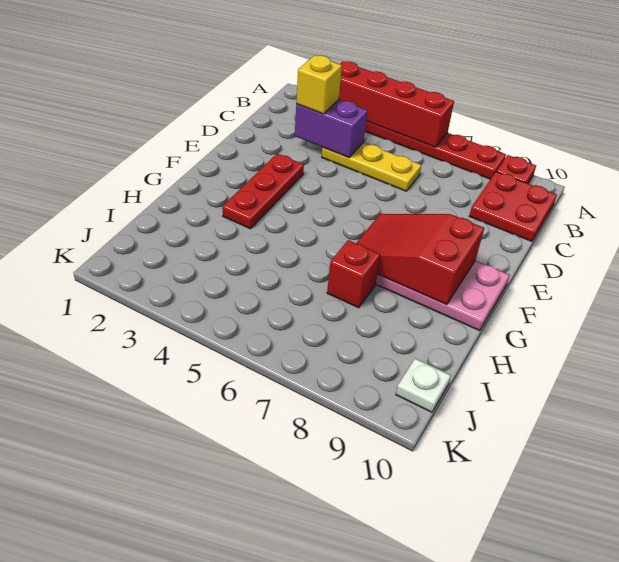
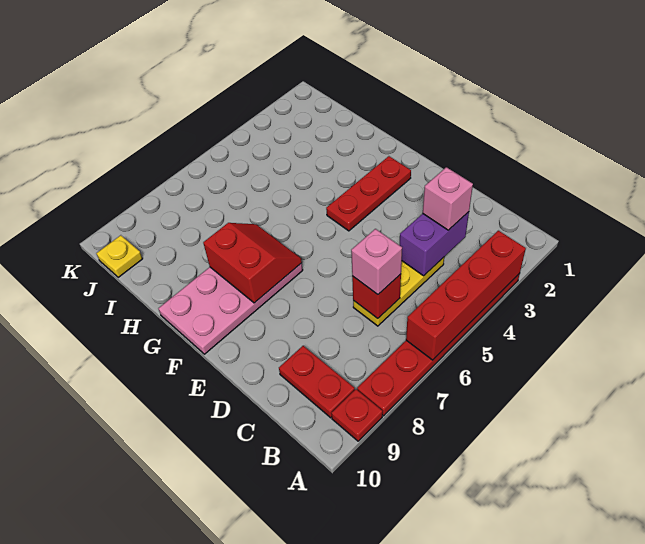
red plate B9:C10 level 1 -> red plate B9:C9 level 1
yellow brick C3 level 3 -> pink brick C3 level 3
none -> pink brick C6 level 3
red plate E3:G3 level 1 -> red plate F2:F4 level 1
red slope F7:G9 level 2 top 9 -> red slope F7:G8 level 2 top 8
red brick H7 level 1 -> red brick C6 level 2
white plate J10 level 1 -> yellow plate J10 level 1

